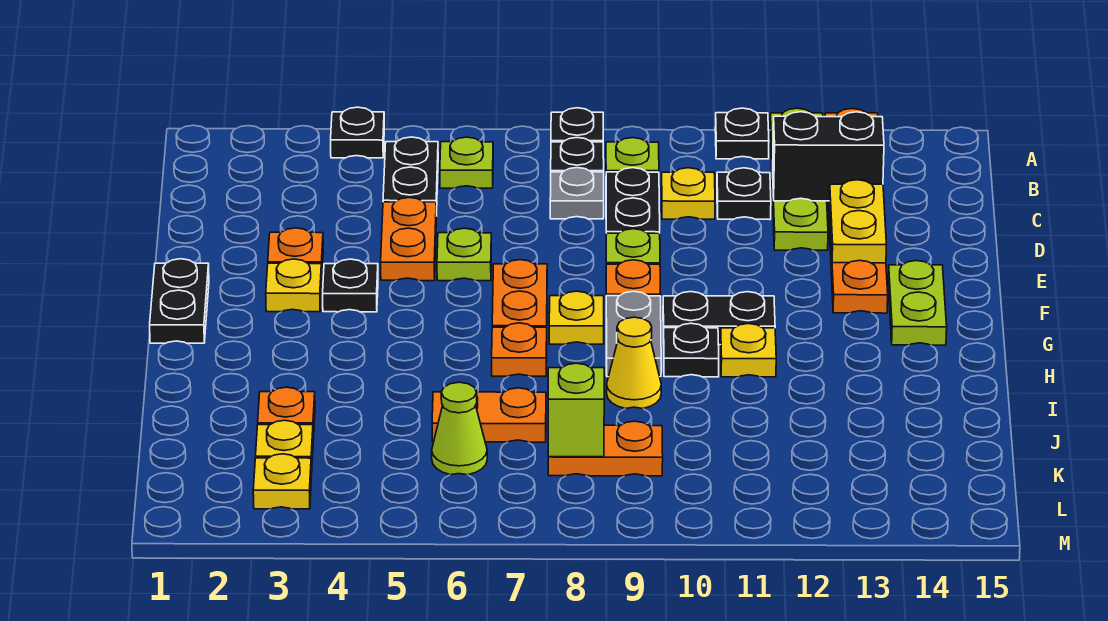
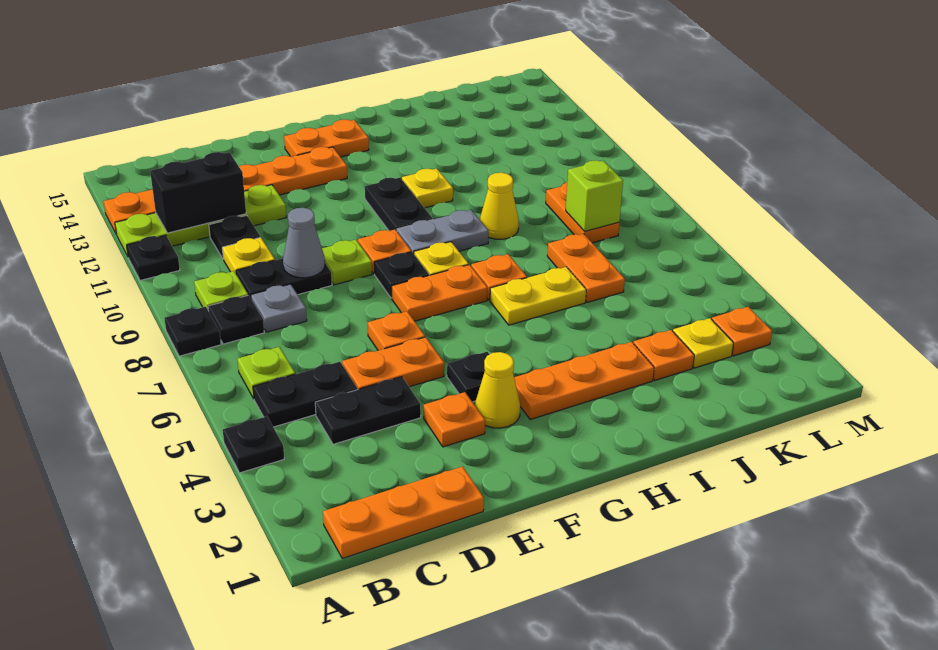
none -> orange plate B1:D1 level 1
black brick C12:C13 level 2 -> black brick B12:C12 level 2
none -> grey cone D9 level 2
yellow plate D13:E13 level 2 -> yellow plate H6:I6 level 1
lime plate E6 level 1 -> orange plate E6 level 1
black plate F1:G1 level 1 -> black plate C4:D4 level 1
yellow plate F3 level 1 -> yellow cone F3 level 1
lime plate F14:G14 level 1 -> orange plate F14:G14 level 1
none -> orange plate G3:I3 level 1
black plate H10 level 1 -> black plate F8 level 1
lime cone K6 level 1 -> none
yellow plate L3 level 1 -> orange plate L3 level 1

